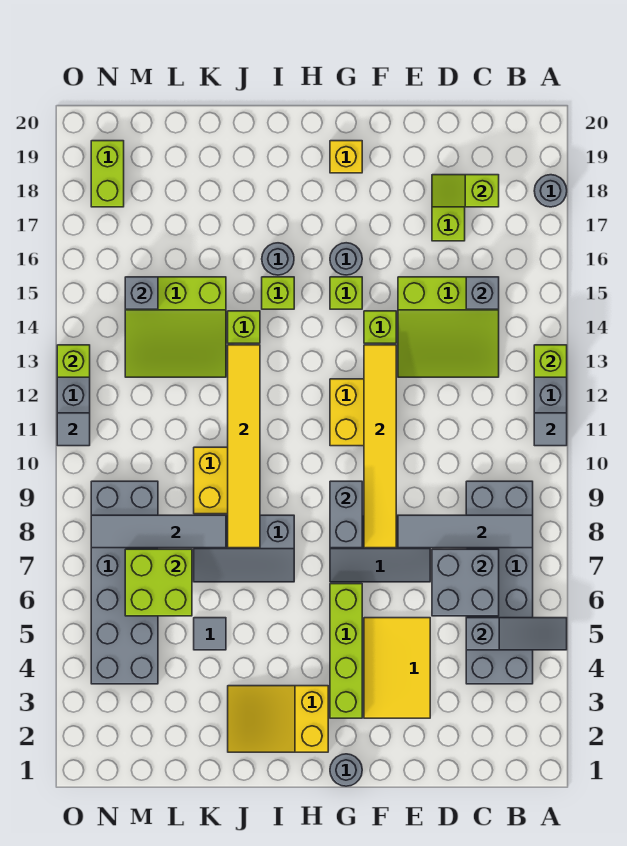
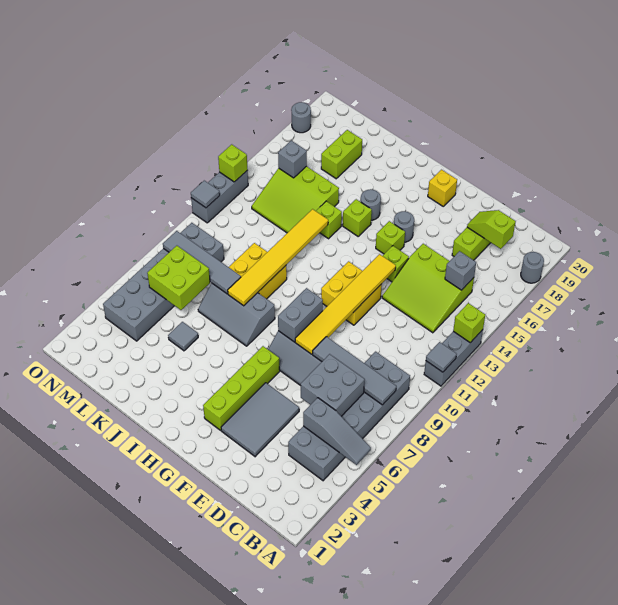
yellow tile E3:F5 level 1 -> grey tile E3:F5 level 1
grey round brick G1 level 1 -> grey round brick O18 level 1
yellow slope H2:J3 level 1 top H -> none
lime brick N18:N19 level 1 -> lime brick L17:L18 level 1

